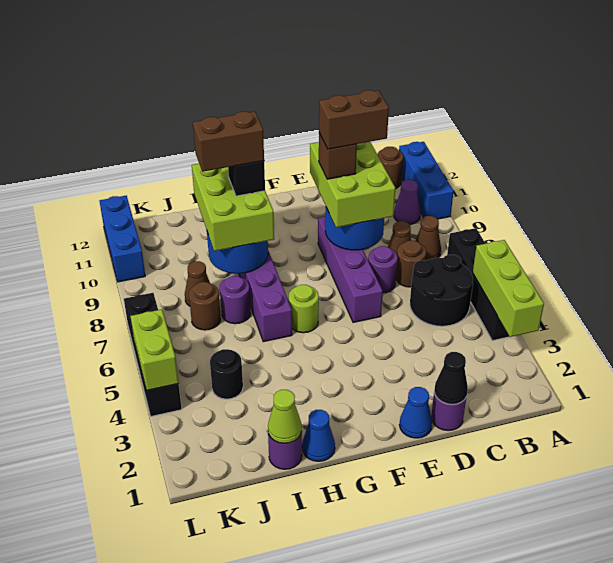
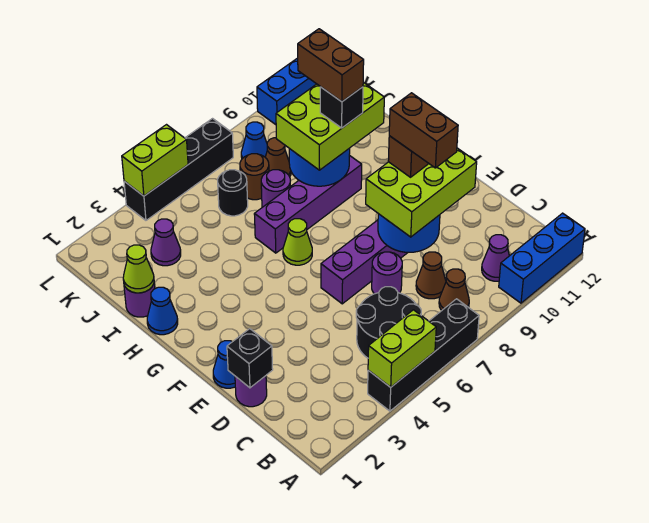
lime brick A3:A5 level 2 -> lime brick A4:A5 level 2
brown round brick B12 level 1 -> none
brown round brick C7 level 1 -> none
black cone D1 level 2 -> black brick D1 level 2
lime round brick G6 level 1 -> lime cone G6 level 1
none -> purple cone J3 level 1
black round brick J4 level 1 -> black round brick J6 level 1
none -> blue cone K8 level 1

